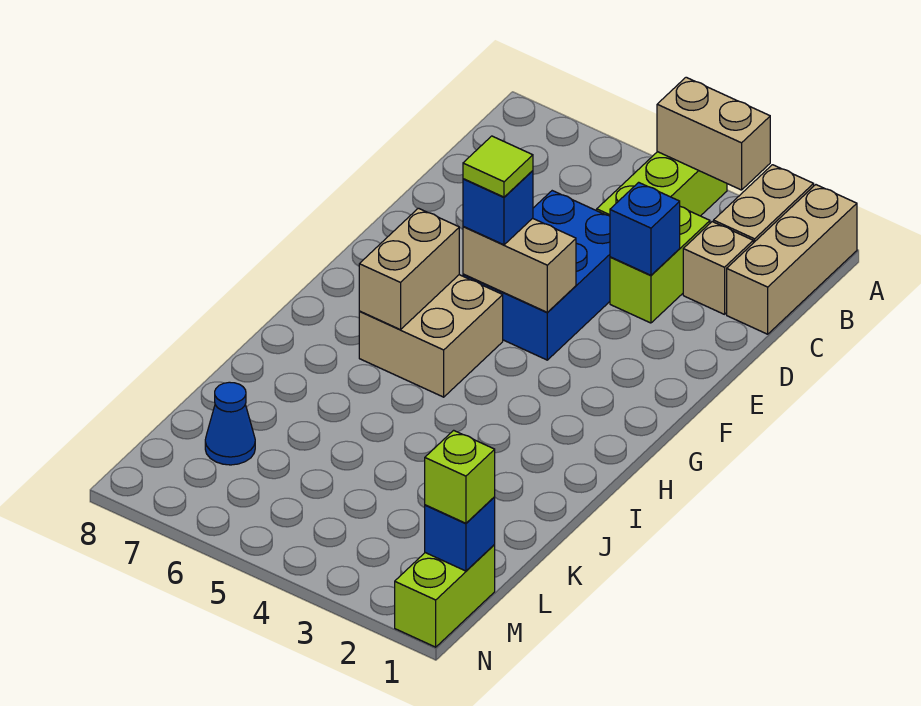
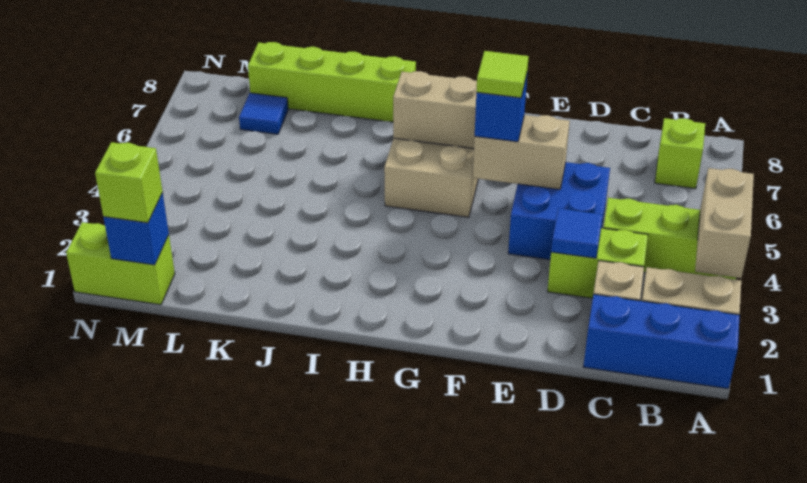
tan brick A1:C1 level 1 -> blue brick A1:C1 level 1
none -> lime brick B7 level 1
blue brick D3 level 2 -> blue tile D3 level 2
blue brick D4:F5 level 1 -> blue brick D4:E5 level 1
tan brick F4:F5 level 2 -> tan brick E5:F5 level 2
none -> lime brick I8:L8 level 1
blue cone L7 level 1 -> blue tile L7 level 1

